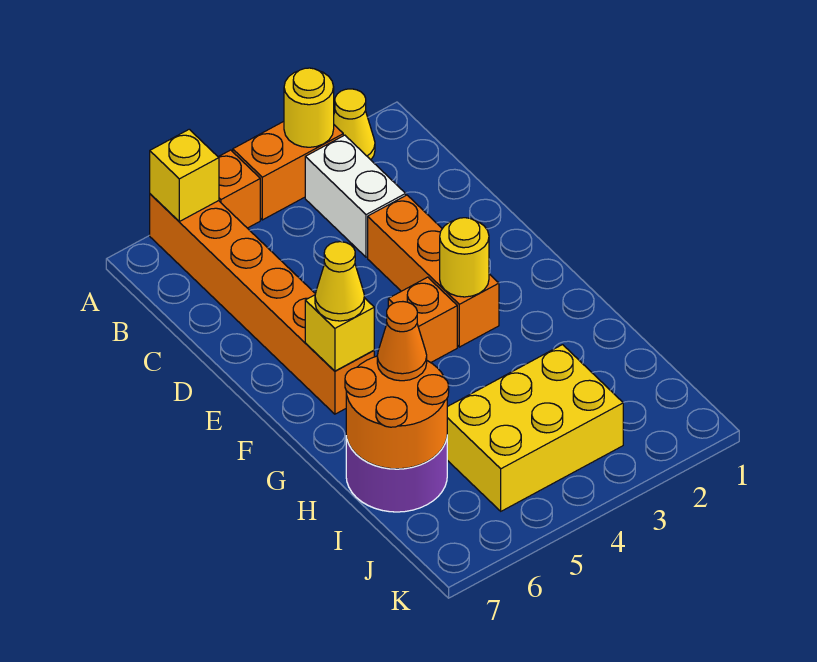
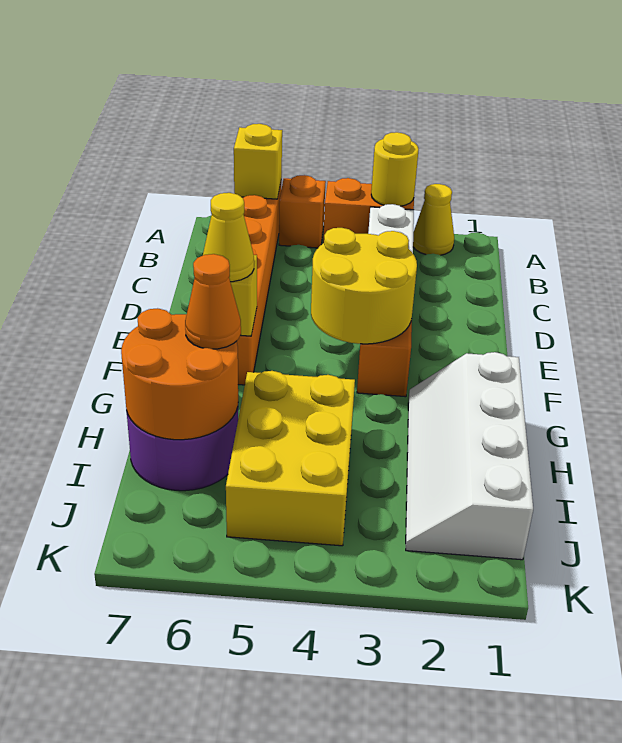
yellow round brick F3 level 2 -> yellow round brick E3:F4 level 2
orange brick F4 level 1 -> none
none -> white slope G1:J2 level 1 top 1
yellow brick I3:J5 level 1 -> yellow brick H4:J5 level 1

